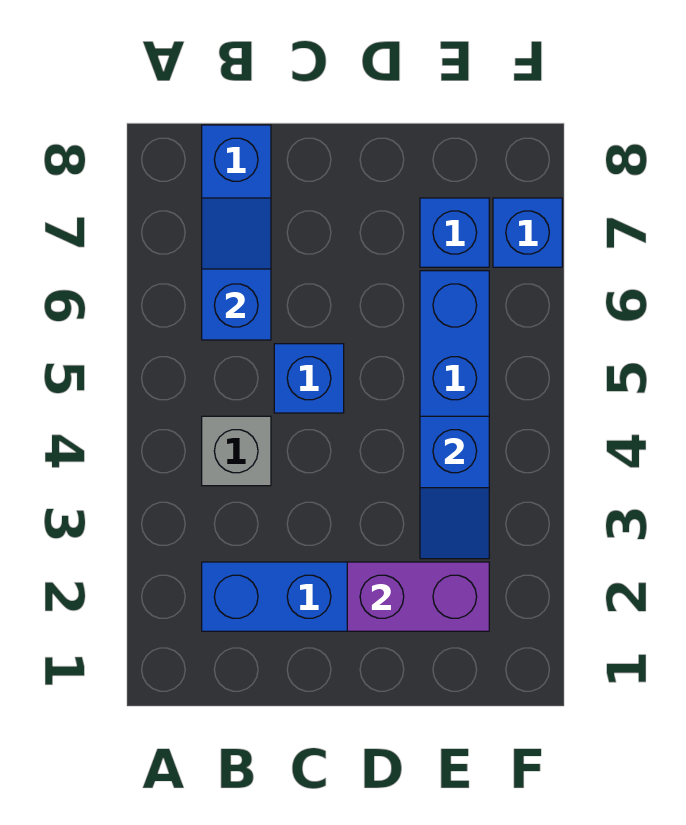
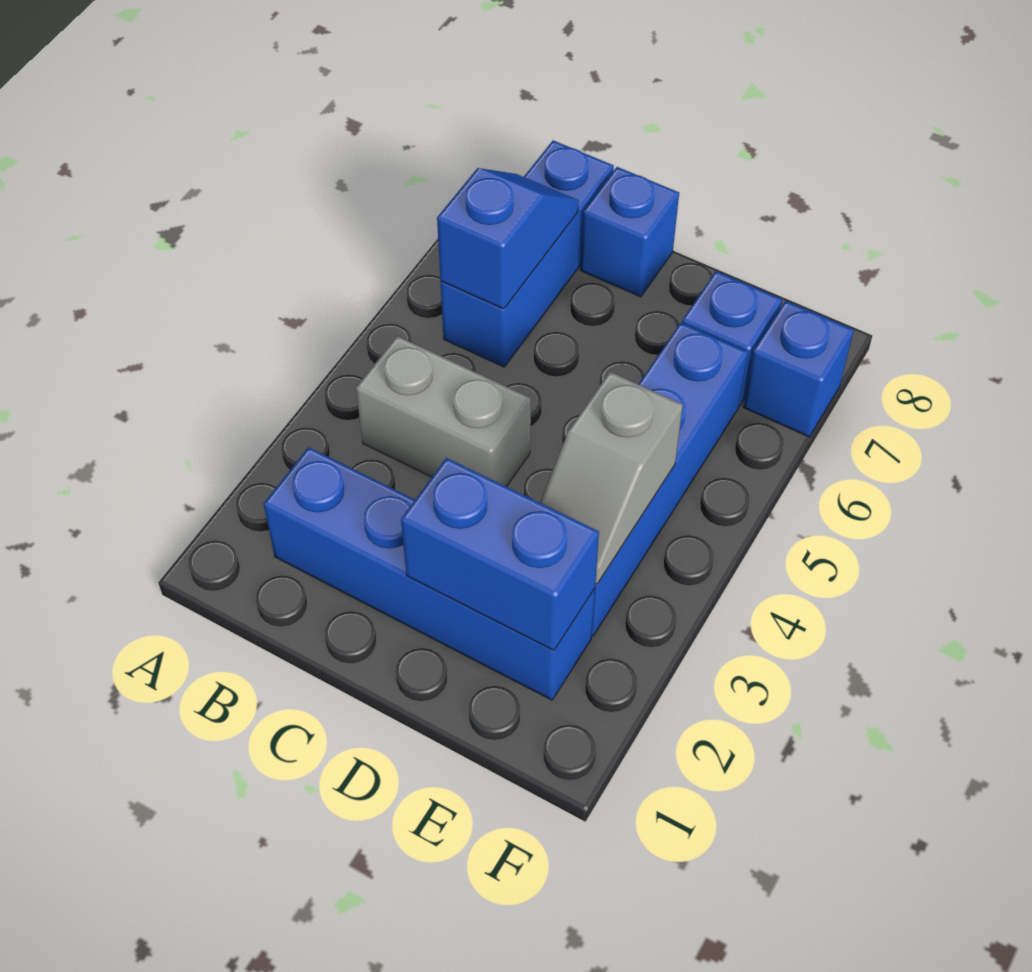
grey brick B4 level 1 -> grey brick B4:C4 level 1
blue brick C5 level 1 -> blue brick C8 level 1
purple brick D2:E2 level 2 -> blue brick D2:E2 level 2
blue slope E3:E4 level 2 top 4 -> grey slope E3:E4 level 2 top 4

